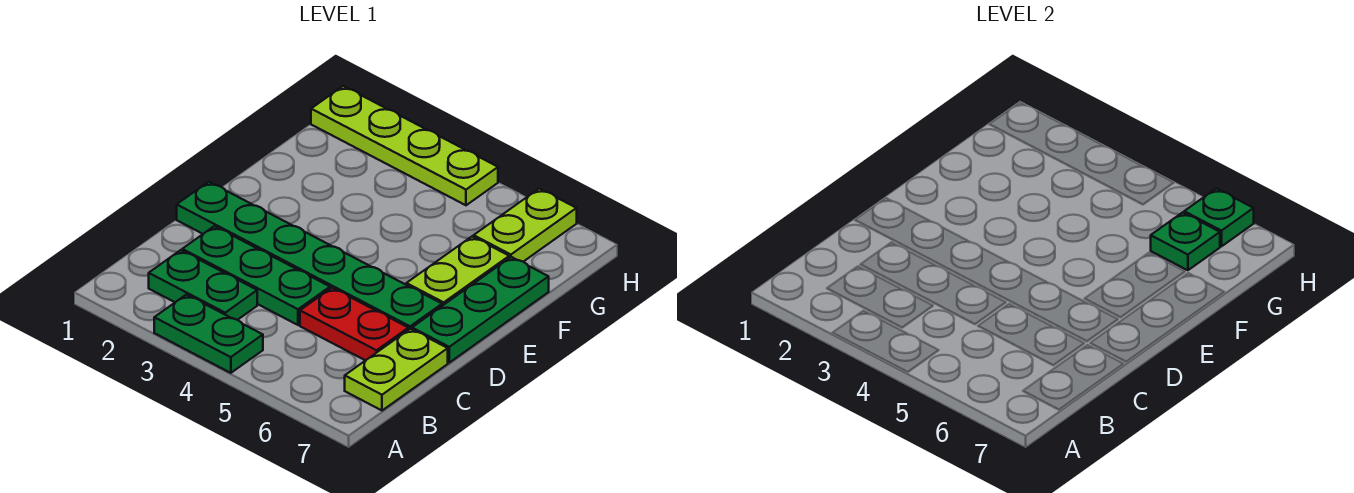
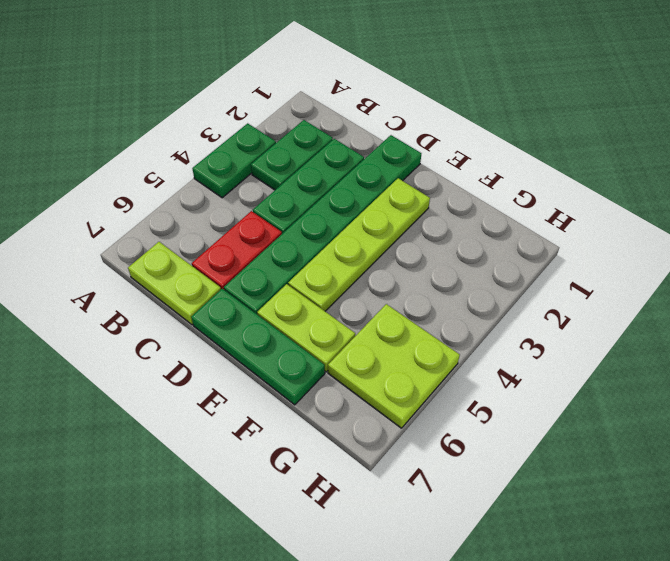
lime plate G6:H6 level 1 -> lime plate G5:H6 level 1
green plate G6 level 2 -> none
lime plate H1:H4 level 1 -> lime plate E2:E5 level 1
green plate H6 level 2 -> none

